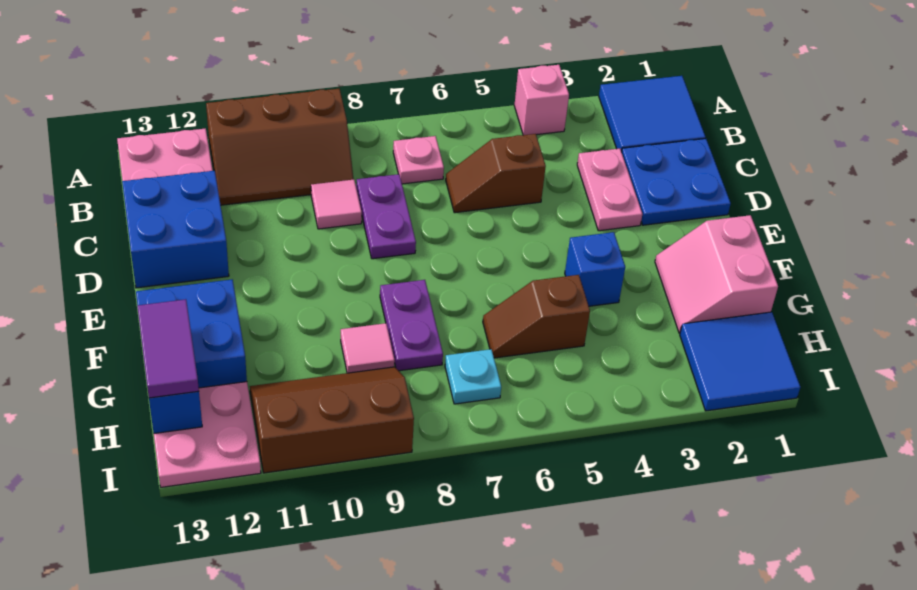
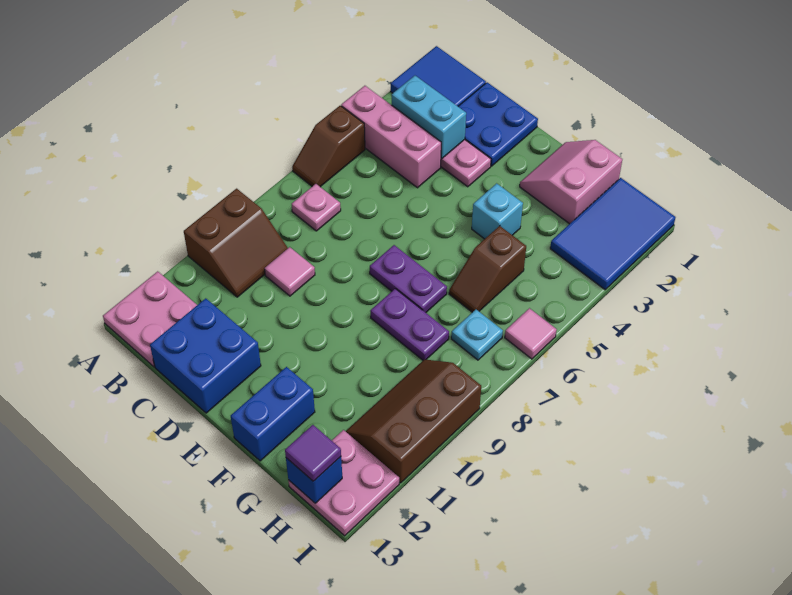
pink brick A4 level 1 -> pink brick A4:C4 level 1
brown slope A9:B11 level 1 top A -> brown slope A9:B10 level 1 top A
none -> cyan brick B3:C3 level 2
brown slope C5:C6 level 1 top 5 -> brown slope A5:A6 level 1 top 5
purple plate C8:D8 level 1 -> purple plate E7:F7 level 1
pink slope F1:G2 level 1 top 1 -> pink slope F1:G2 level 1 top G
blue brick F4 level 1 -> cyan brick F4 level 1
blue brick F12:G13 level 1 -> blue brick F12:F13 level 1
pink tile G9 level 1 -> pink tile I6 level 1
purple tile G13:H13 level 3 -> purple tile H13 level 3
blue tile H1:I2 level 1 -> blue tile H1:I3 level 1

